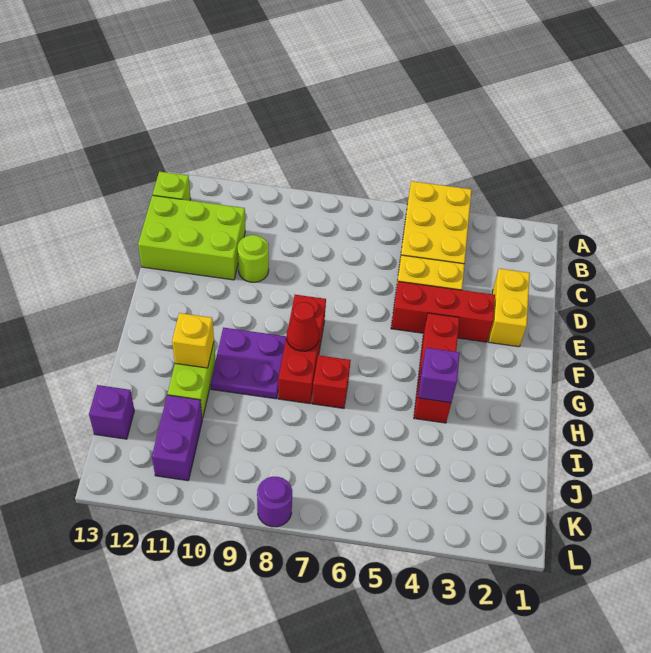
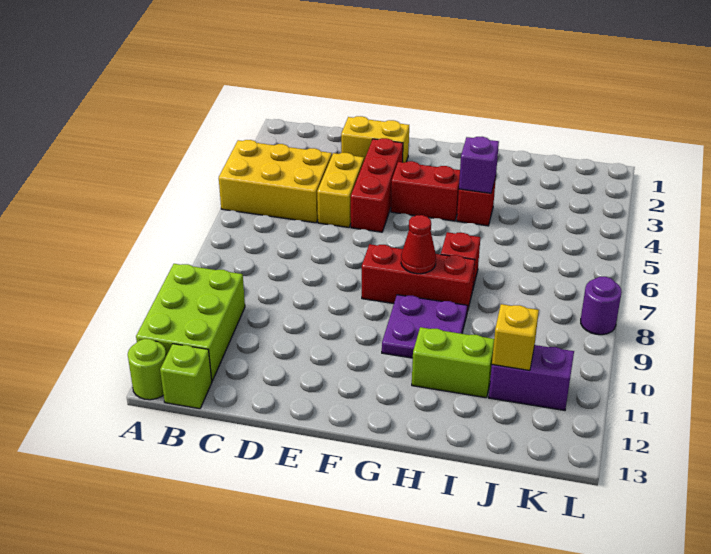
lime brick C11:D13 level 1 -> lime brick A10:B12 level 1
lime round brick D10 level 1 -> lime round brick A13 level 1
yellow brick H11 level 2 -> yellow brick J11 level 2
purple brick J13 level 1 -> none

